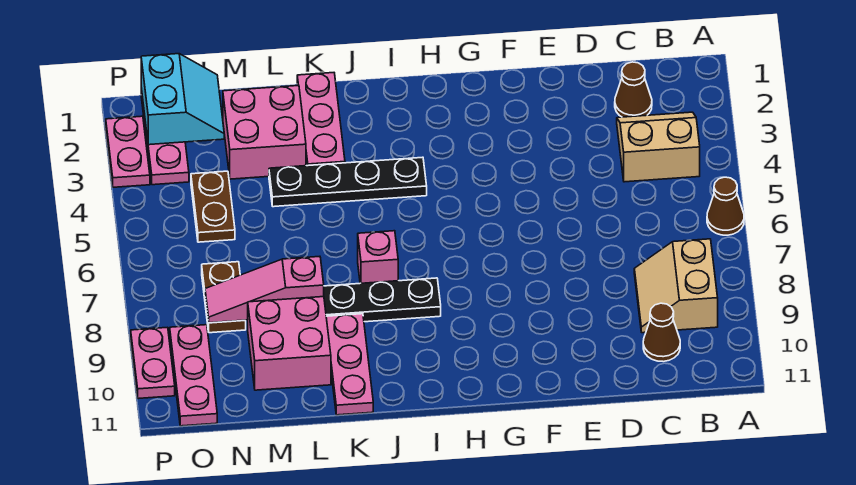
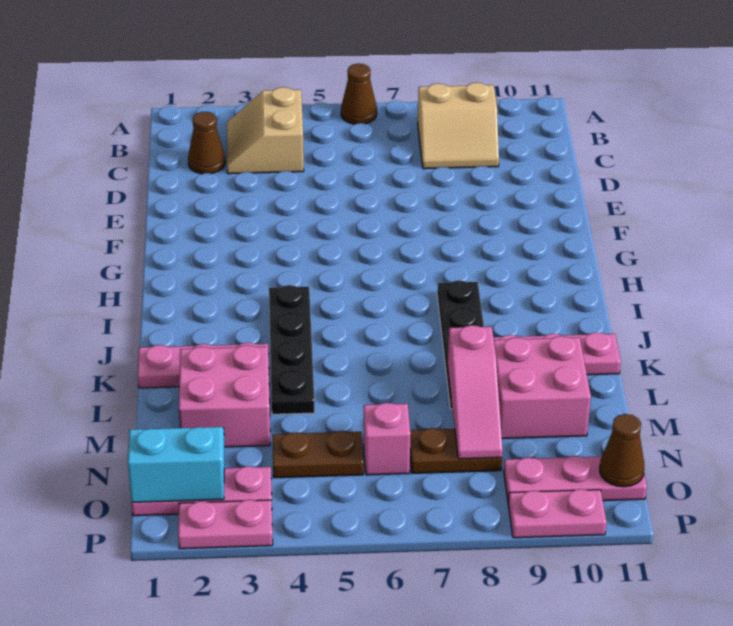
brown cone C10 level 1 -> brown cone O11 level 2
pink brick J7 level 1 -> pink brick N6 level 1

